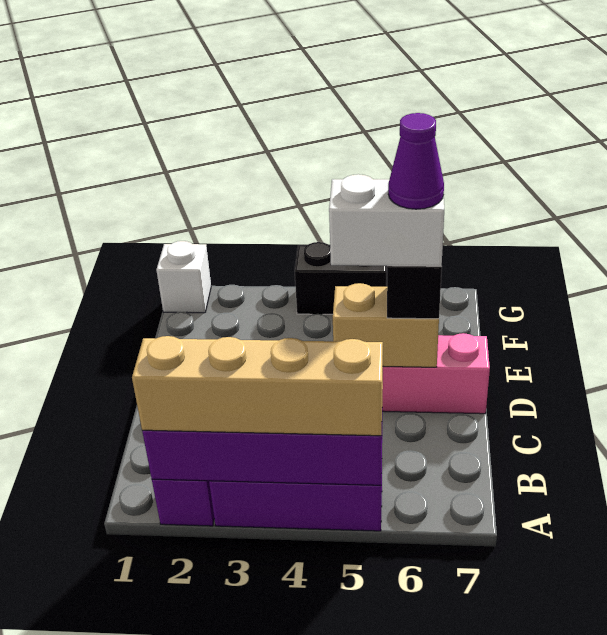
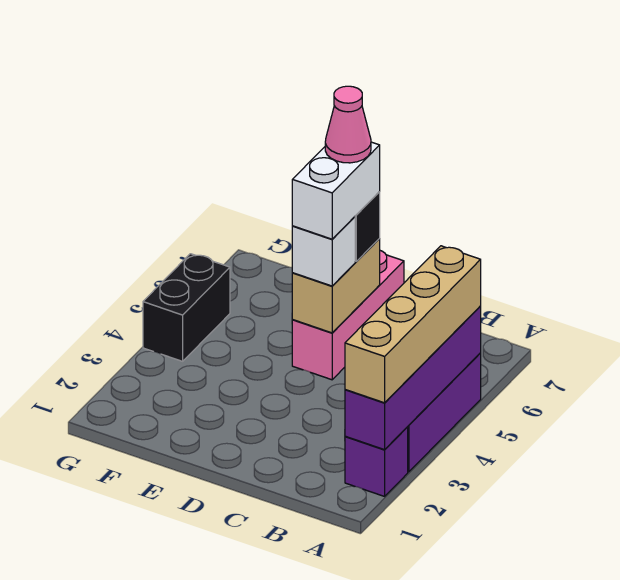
purple cone D6 level 5 -> pink cone D6 level 5
white brick G1 level 1 -> white brick D5 level 3

